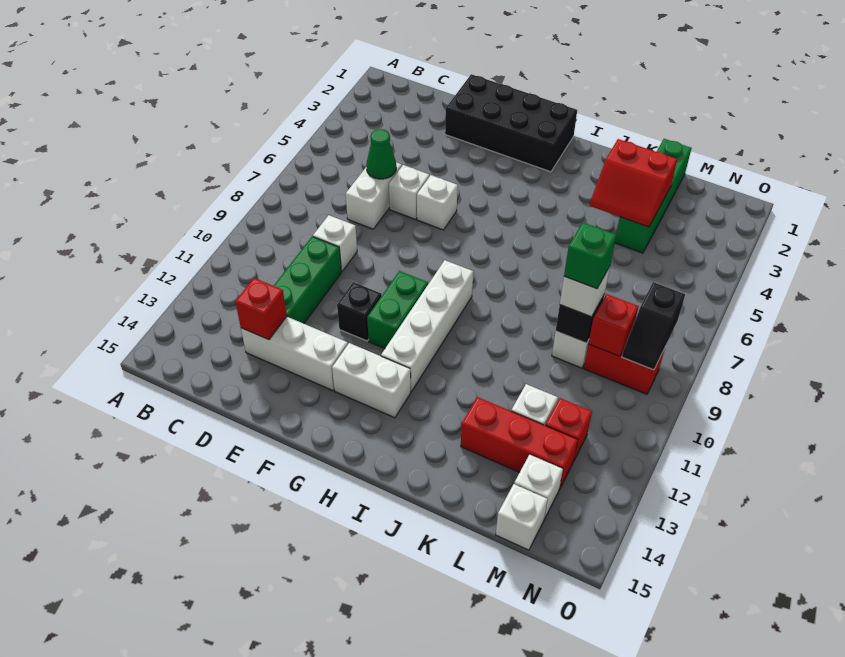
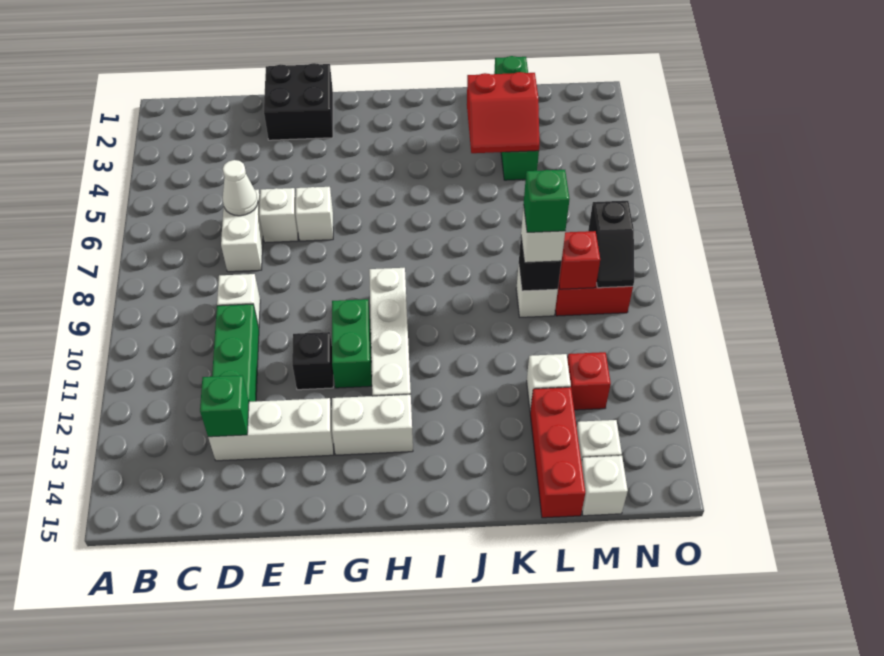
green cone D6 level 2 -> white cone D6 level 2
red brick D13 level 2 -> green brick D13 level 2
black brick E1:H2 level 1 -> black brick E1:F2 level 1
red brick K13:M13 level 1 -> red brick L13:L15 level 1

